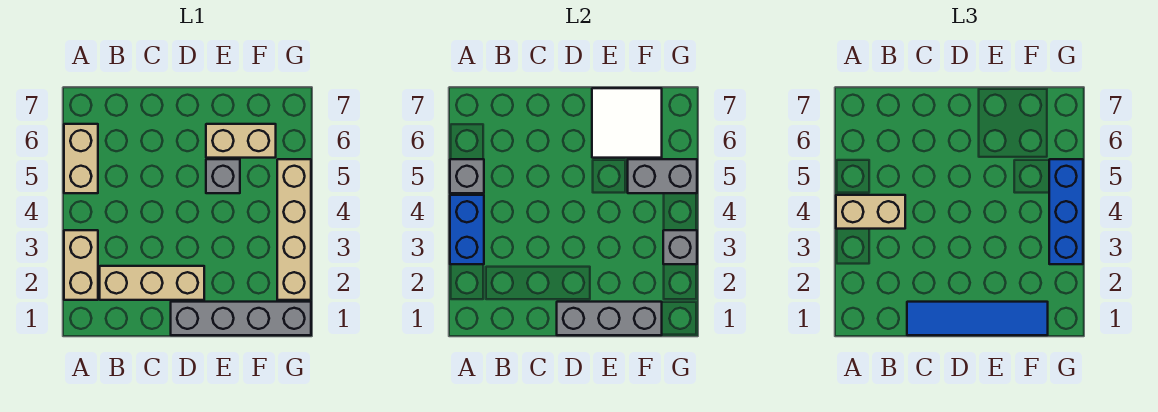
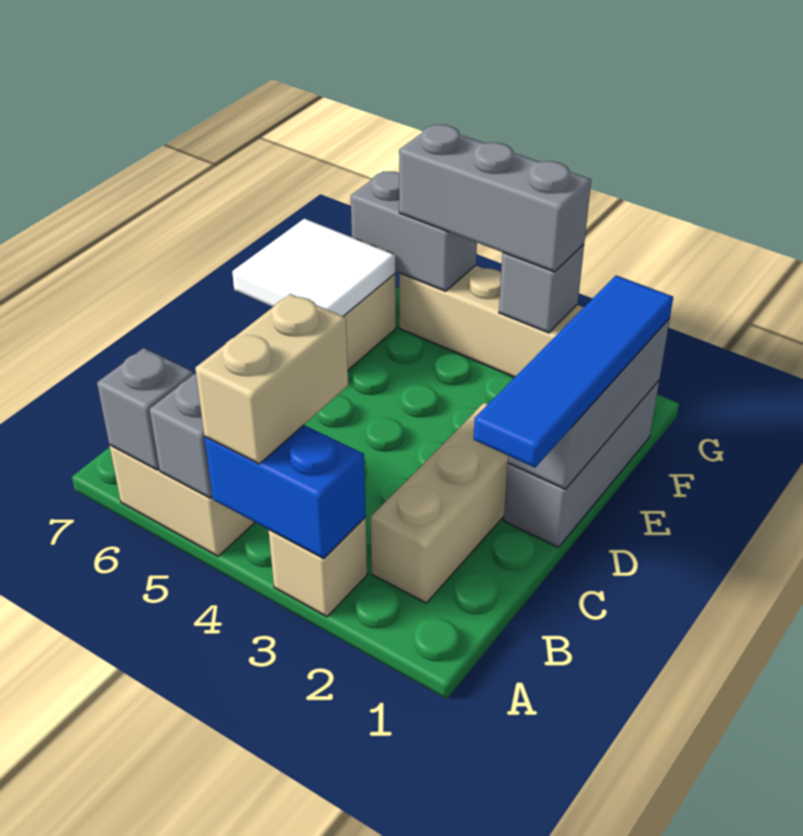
tan brick A2:A3 level 1 -> tan brick A3 level 1
grey brick D1:G1 level 1 -> grey brick D1:F1 level 1
grey brick E5 level 1 -> grey brick A6 level 2
grey brick F5:G5 level 2 -> grey brick G5:G6 level 2
blue brick G3:G5 level 3 -> grey brick G3:G5 level 3

